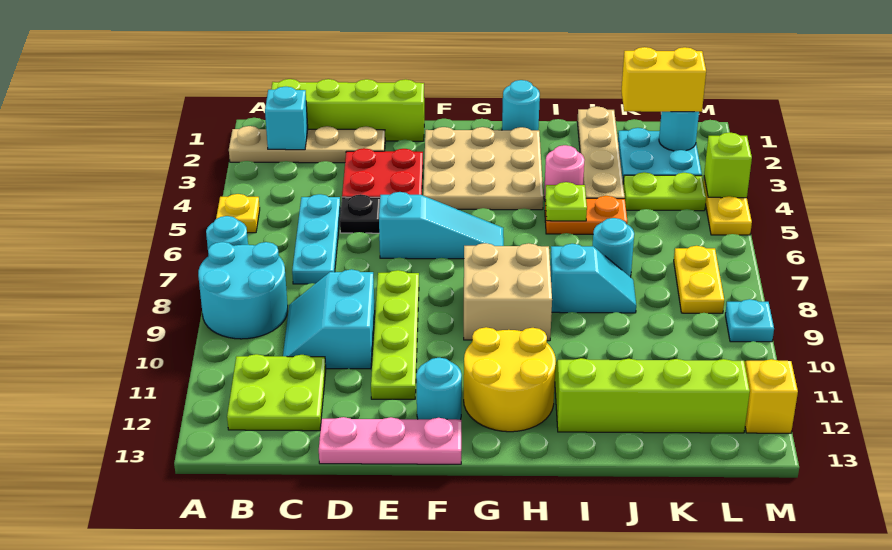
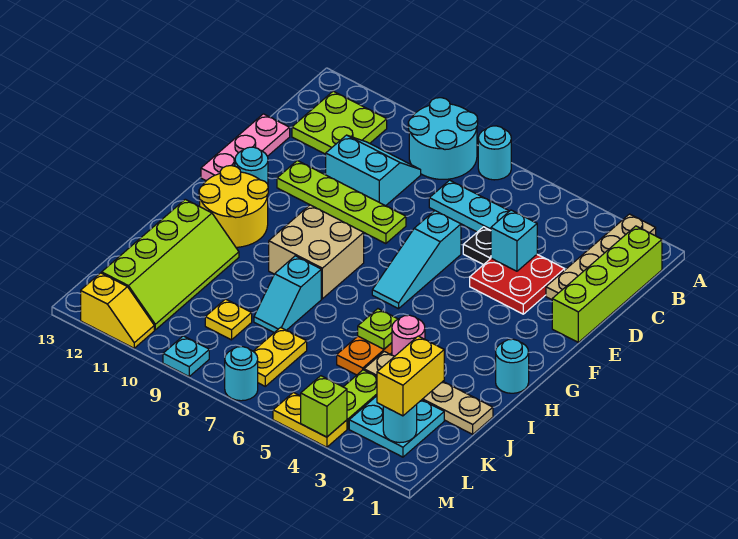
yellow plate A5 level 1 -> yellow plate K9 level 1
cyan brick B2 level 2 -> cyan brick D4 level 2
tan plate F2:H4 level 1 -> none
cyan round brick J7 level 1 -> cyan round brick M7 level 1
yellow plate L7:L8 level 1 -> yellow plate K7:L7 level 1

